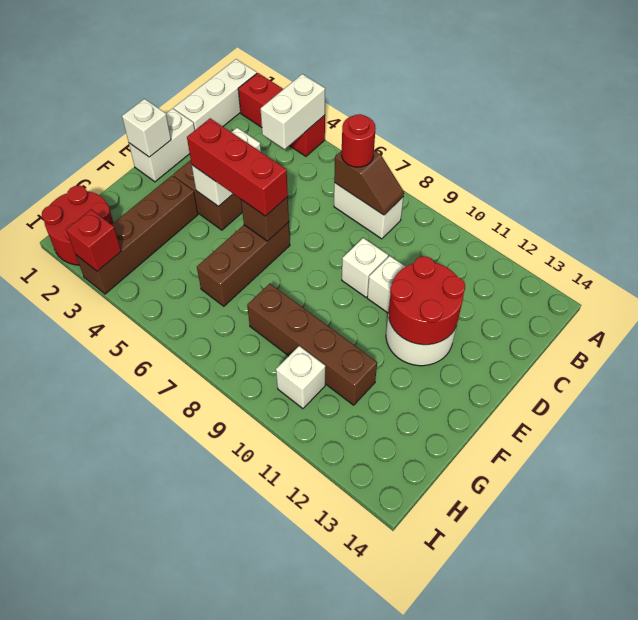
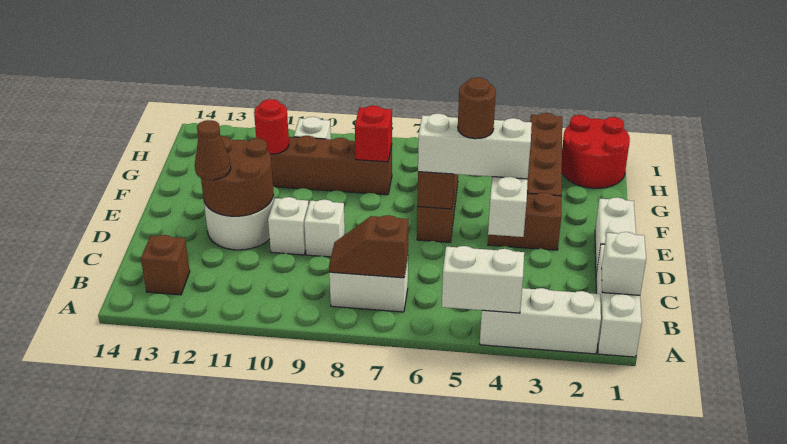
red brick A2:A4 level 1 -> white brick A2:A4 level 1
white brick A4:B4 level 2 -> white brick A4:A5 level 2
red round brick B7 level 3 -> red round brick G11 level 2
none -> brown brick B13 level 1
red round brick D11:E12 level 2 -> brown round brick D11:E12 level 2
none -> brown cone D12 level 3
white brick E1 level 2 -> white brick B1 level 2
red brick E4:E6 level 3 -> white brick E4:E6 level 3
none -> brown round brick E5 level 4
red brick I3 level 2 -> red brick G8 level 2

